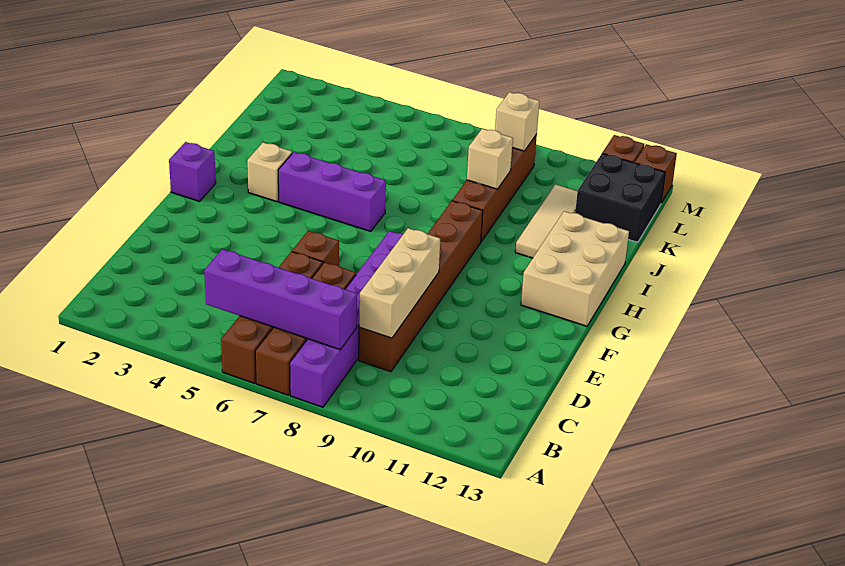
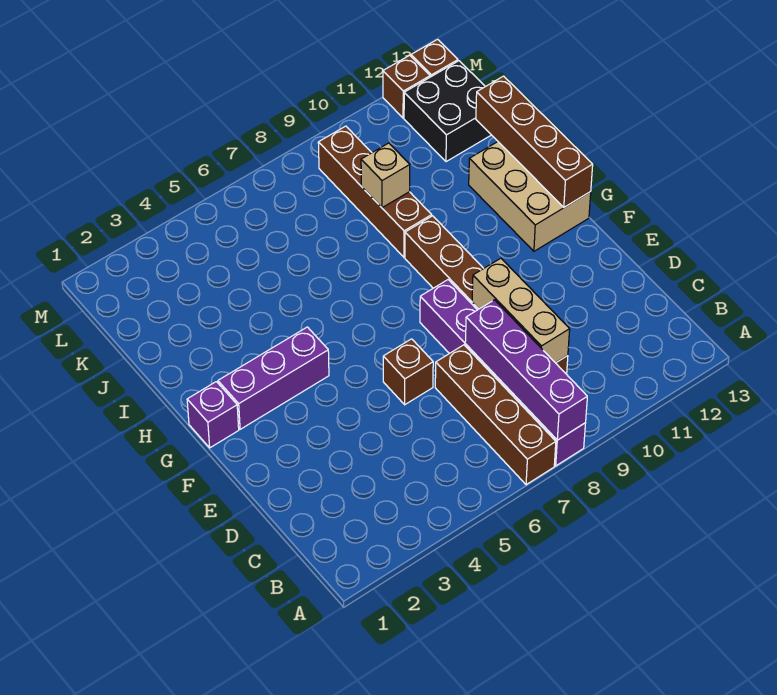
brown brick A6:D6 level 1 -> brown brick G13:J13 level 2
purple brick B5:B8 level 2 -> purple brick A8:D8 level 2
tan brick H3 level 1 -> none
purple brick H4:H6 level 1 -> purple brick G2:G4 level 1
tan tile I11:K11 level 1 -> none
tan brick L9 level 2 -> none

